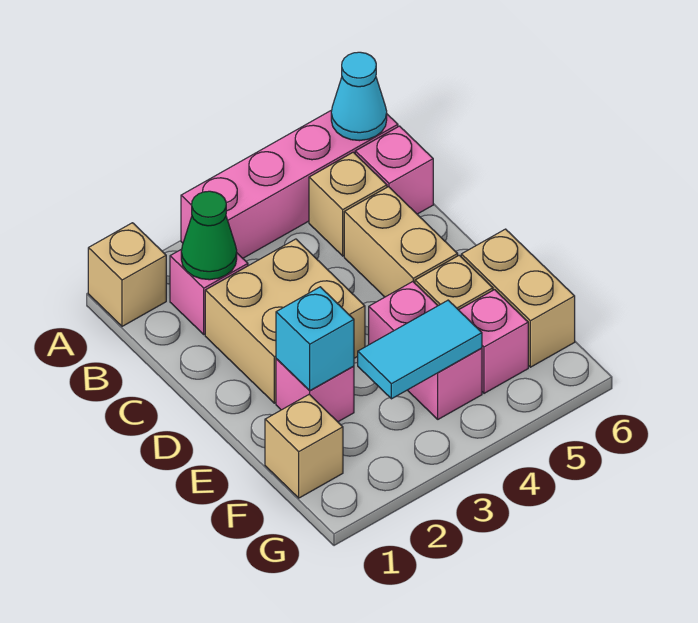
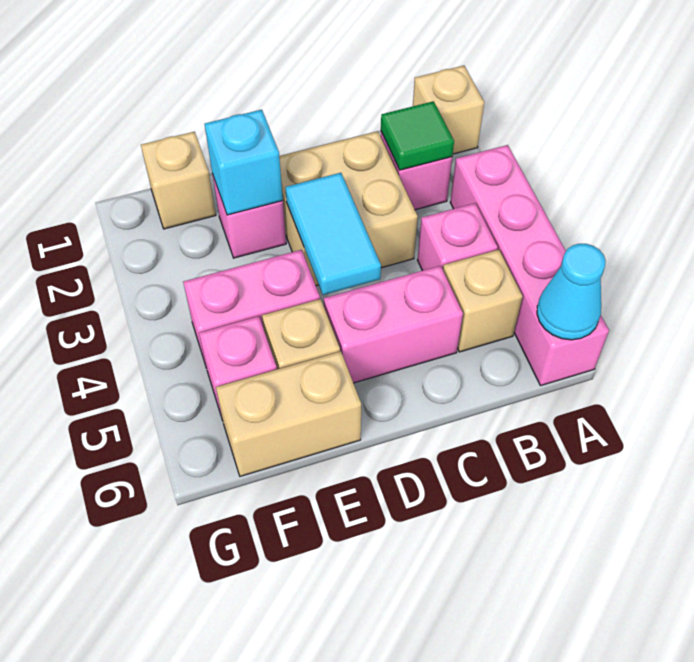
green cone B2 level 2 -> green tile B2 level 2
pink brick B6 level 1 -> pink brick B4 level 1
tan brick C5:D5 level 1 -> pink brick C5:D5 level 1
cyan tile F3:F4 level 2 -> cyan tile D3:D4 level 2

